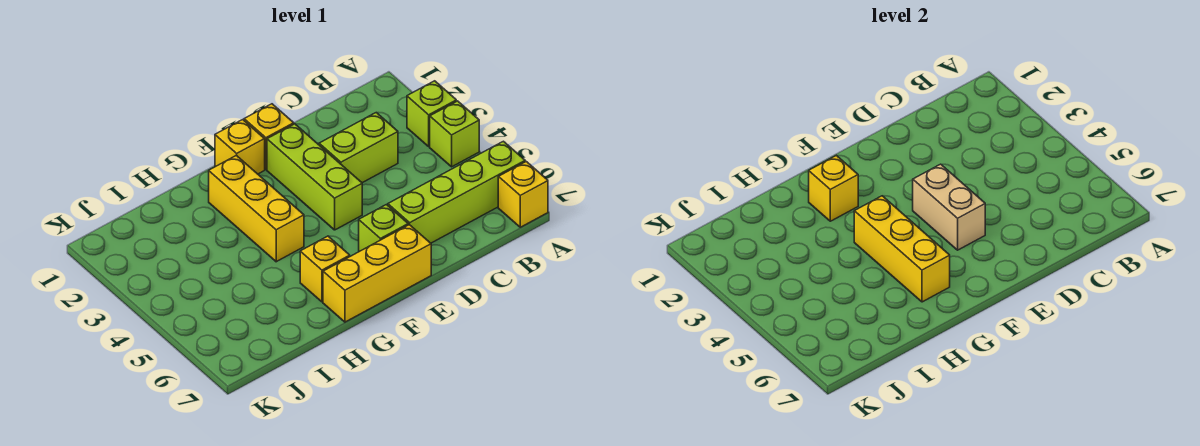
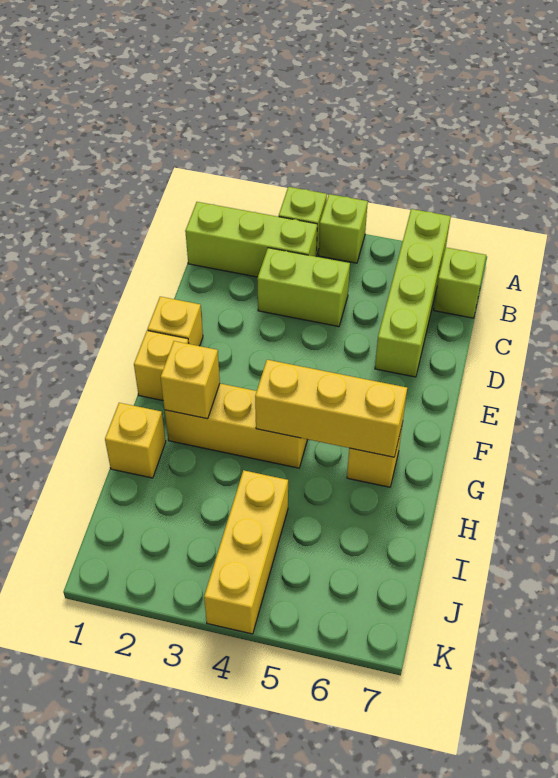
yellow brick A7 level 1 -> yellow brick H1 level 1
lime brick C3:D3 level 1 -> lime brick C3:C4 level 1
lime brick E2:E4 level 1 -> lime brick B1:B3 level 1
tan brick E4:E5 level 2 -> none
lime brick E6 level 1 -> lime brick B7 level 1
yellow brick E7:G7 level 1 -> yellow brick I4:K4 level 1

